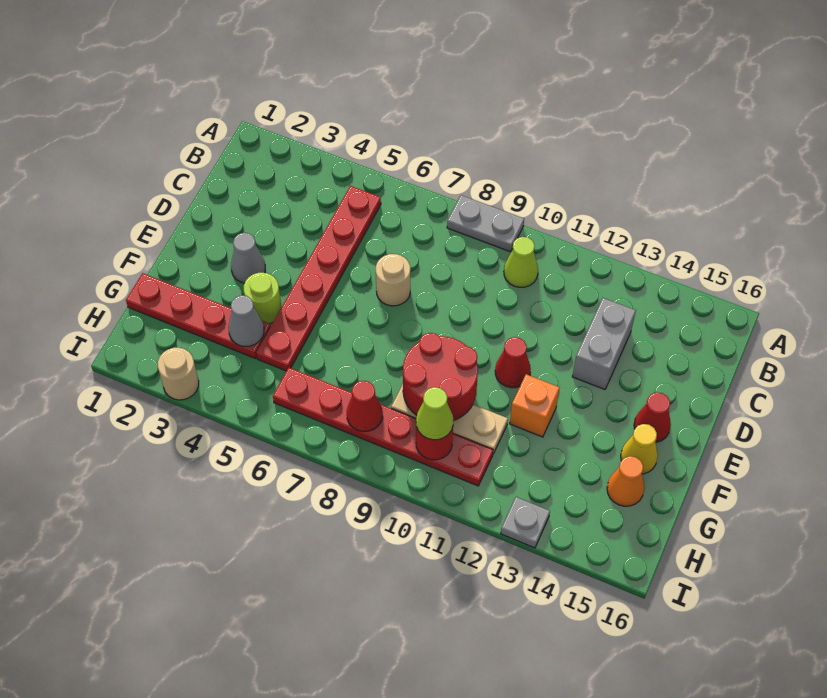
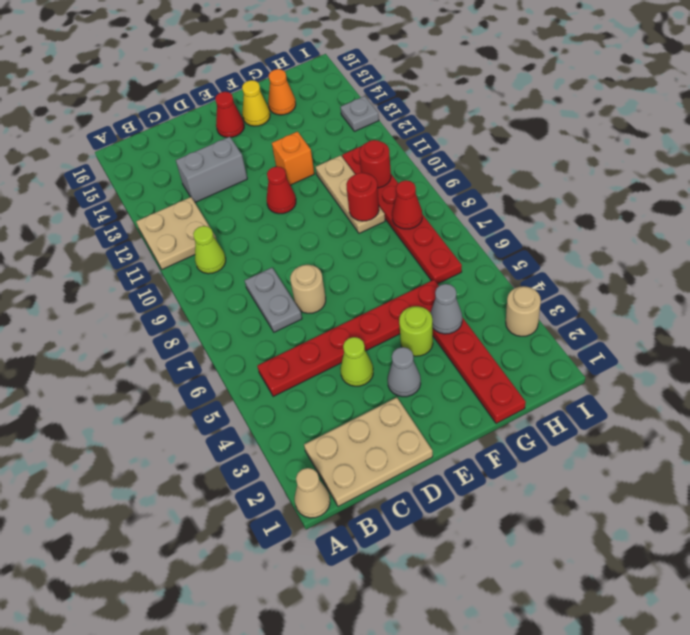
none -> tan cone A1 level 1
grey plate A8:A9 level 1 -> grey plate C7:C8 level 1
none -> tan plate A11:B12 level 1
none -> tan plate B1:D2 level 1
red round brick F9:G10 level 2 -> red round brick G9 level 2
lime cone H10 level 3 -> lime cone D4 level 1

